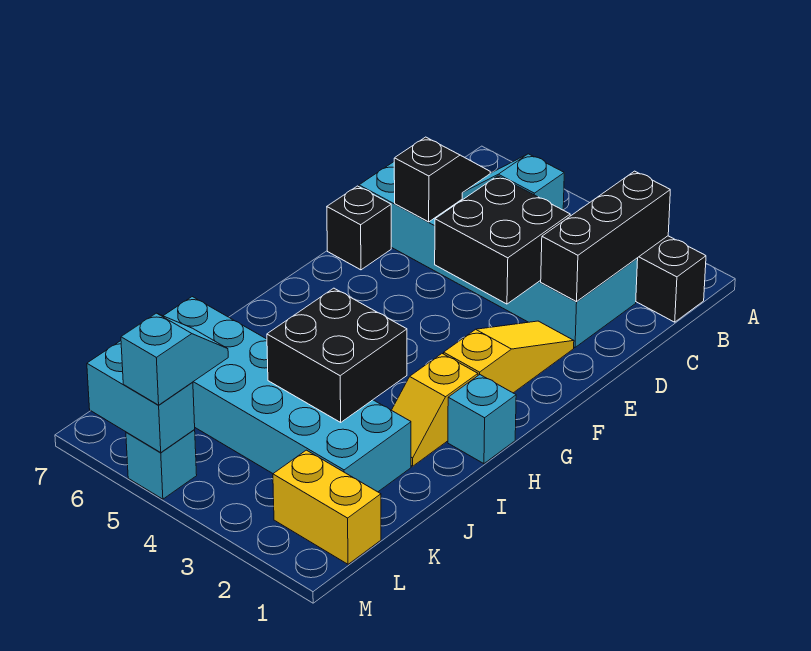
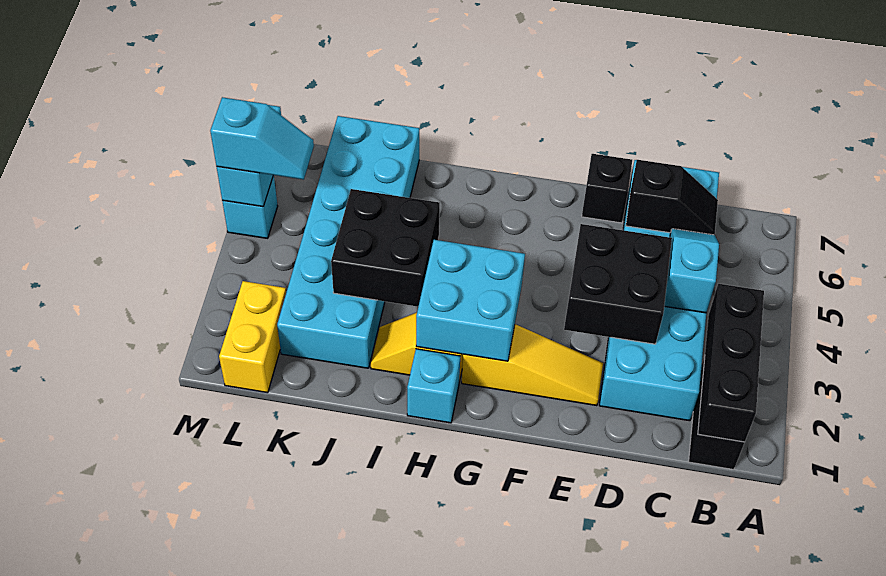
black brick B2:D2 level 2 -> black brick B1:B3 level 2
none -> cyan brick G2:H3 level 2

